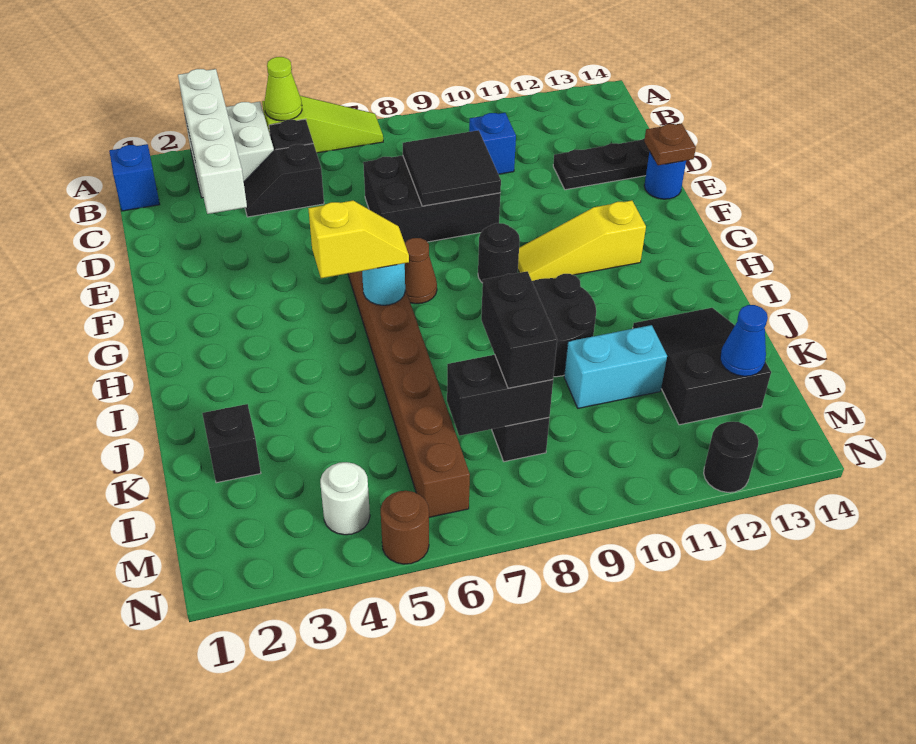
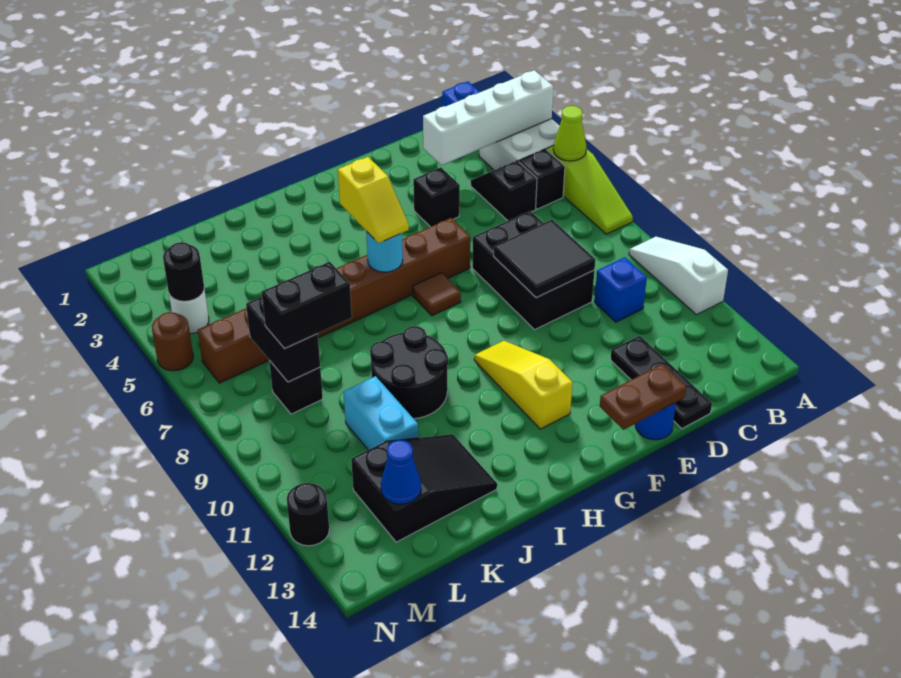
none -> white slope A9:A11 level 1 top 11
brown plate E14 level 2 -> brown plate E14:F14 level 2
brown cone G7 level 1 -> brown tile G7 level 1
black round brick G9 level 1 -> black round brick M4 level 2
black brick K2 level 1 -> black brick E4 level 1

